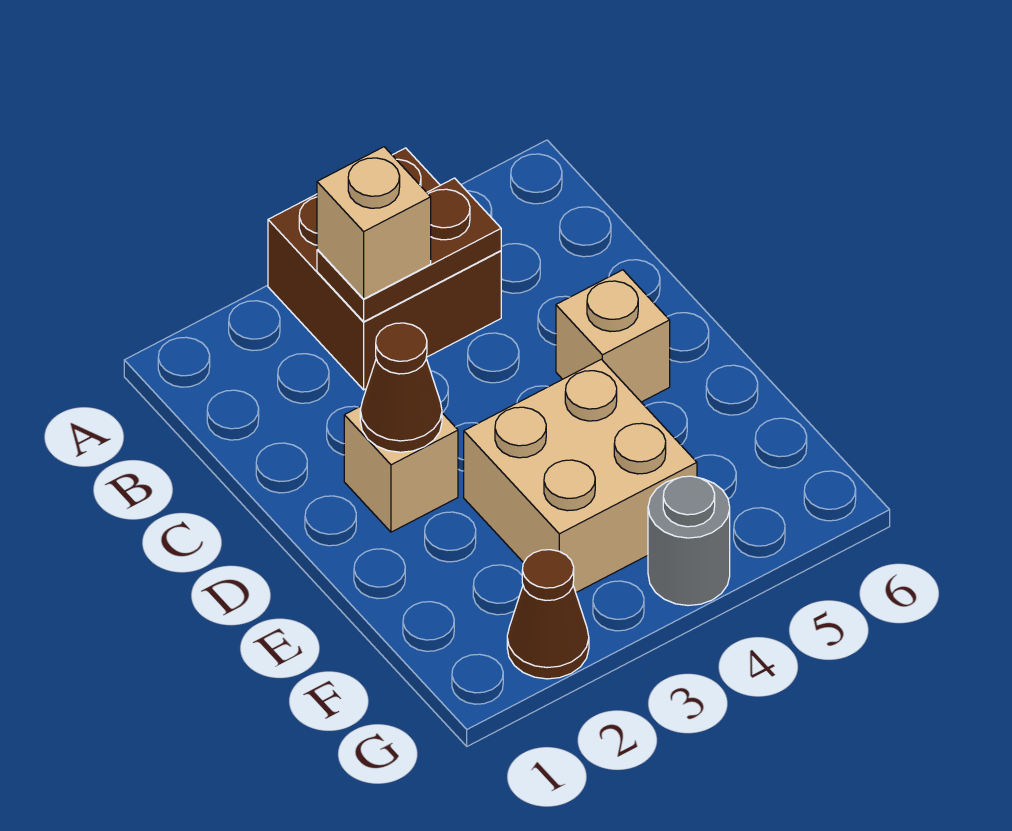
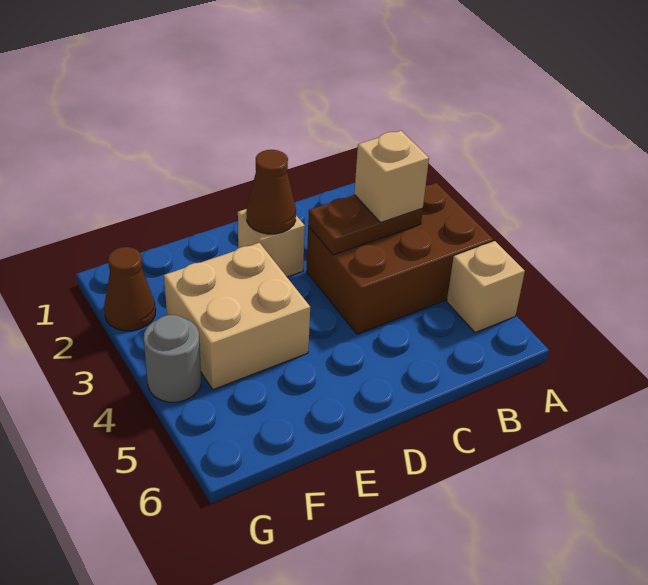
brown brick A3:B4 level 1 -> brown brick A3:C4 level 1
brown plate B3:B4 level 2 -> brown plate B3:C3 level 2
tan brick D5 level 1 -> tan brick A5 level 1

